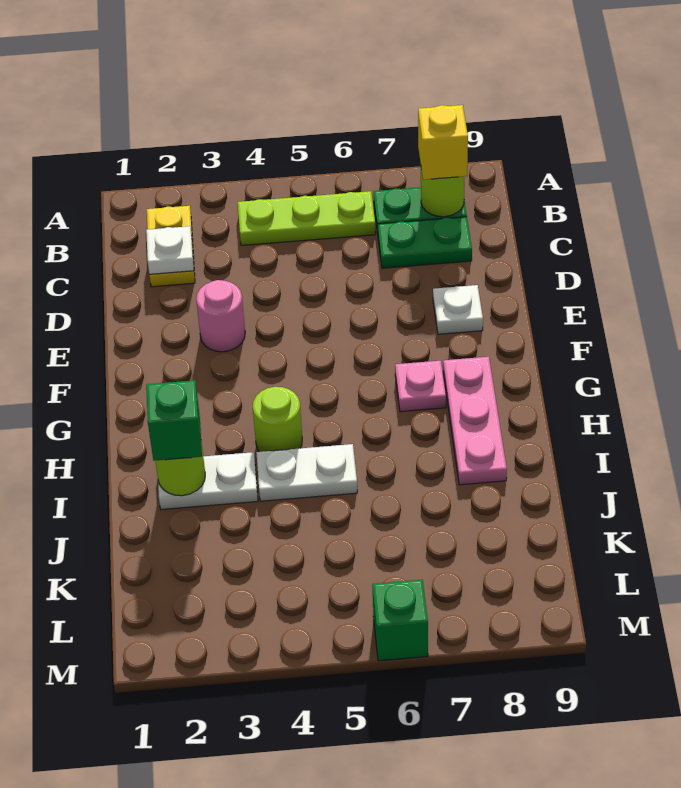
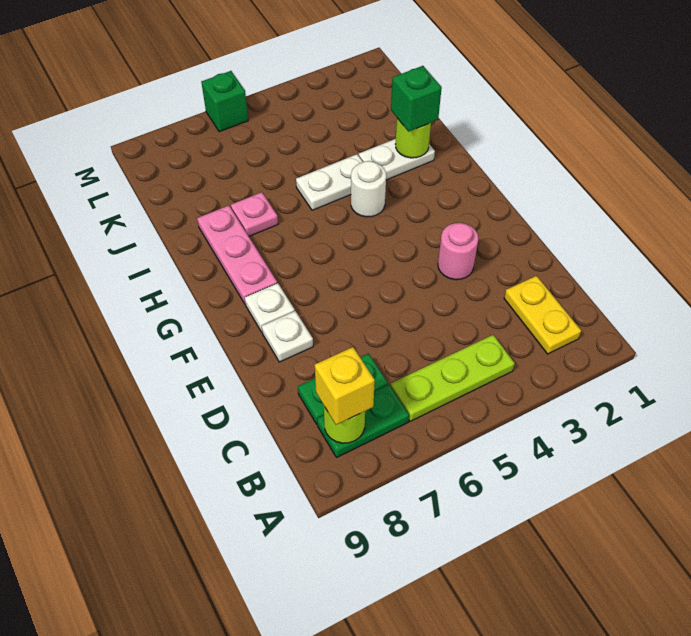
white plate C2 level 2 -> white plate F8 level 1
pink plate G7 level 1 -> pink plate I7 level 1
lime round brick H4 level 1 -> white round brick H4 level 1

